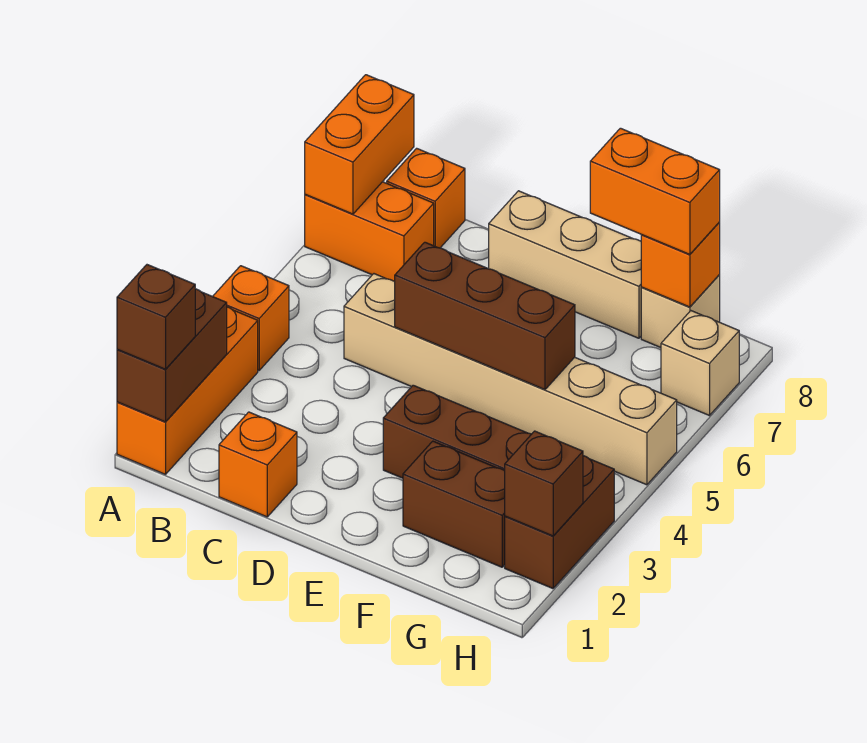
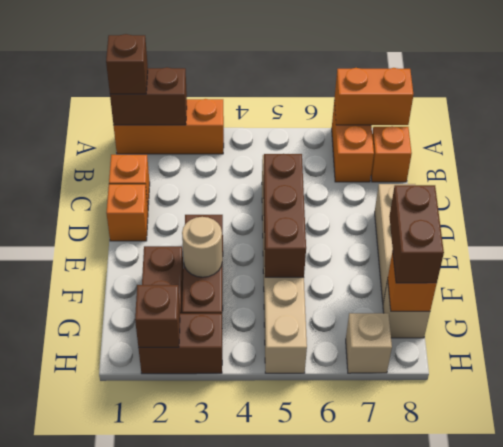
orange brick A4 level 1 -> orange brick D1 level 1
none -> tan round brick F3 level 2
orange brick F8:G8 level 3 -> brown brick F8:G8 level 3

